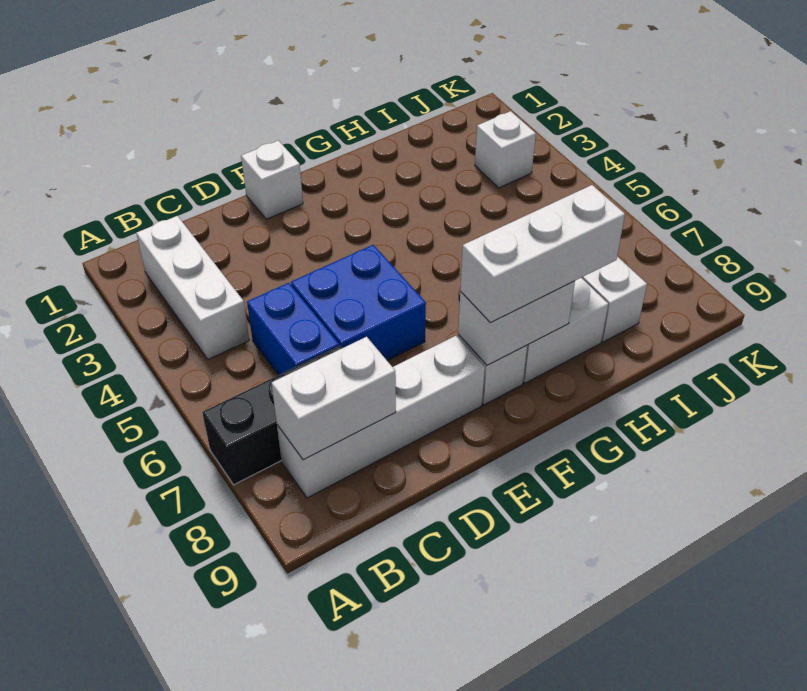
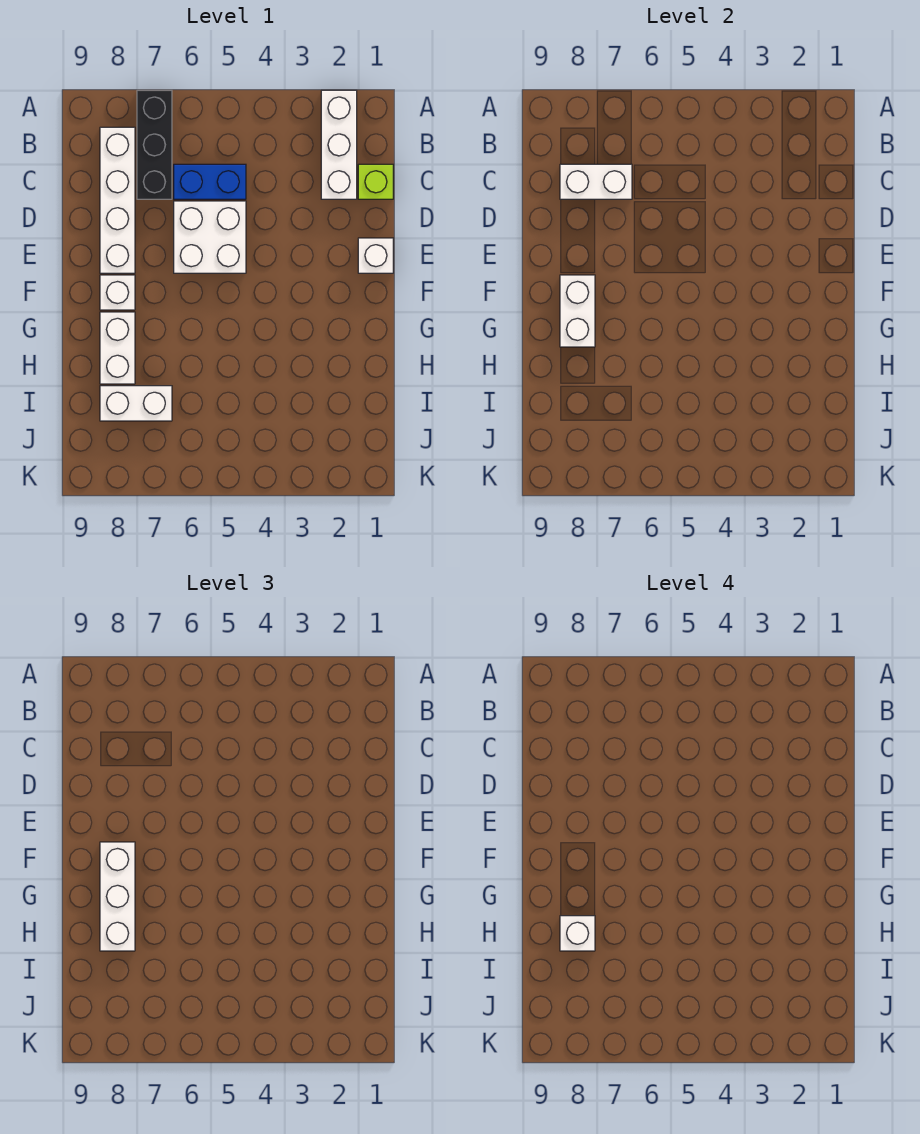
white brick B2:B4 level 1 -> white brick A2:C2 level 1
white brick B8:C8 level 2 -> white brick C7:C8 level 2
none -> lime brick C1 level 1
blue brick D5:E6 level 1 -> white brick D5:E6 level 1
white brick J3 level 1 -> white brick H8 level 4

